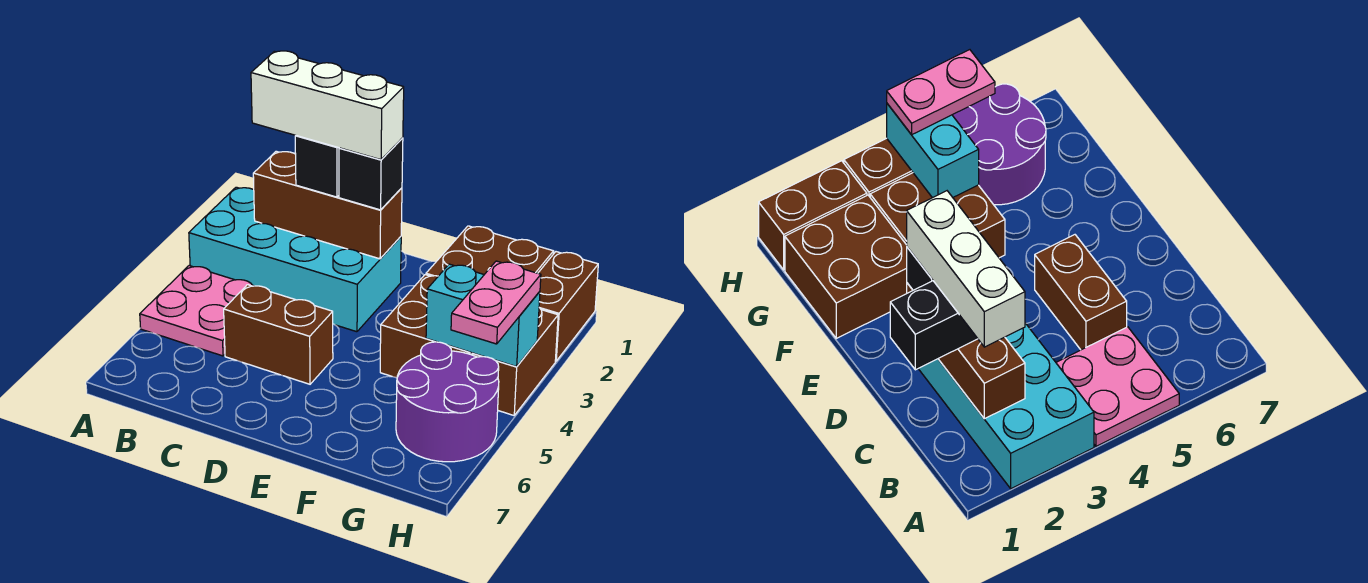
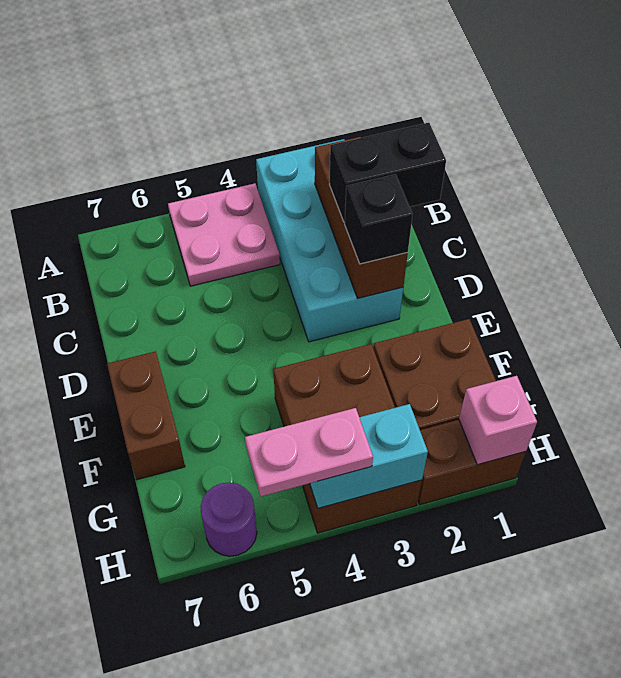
white brick B2:D2 level 4 -> none
brown brick C5:D5 level 1 -> brown brick E7:F7 level 1
cyan brick G4:H4 level 2 -> cyan brick H3:H4 level 2
purple round brick G5:H6 level 1 -> purple round brick H6 level 1
none -> pink brick H1 level 2

